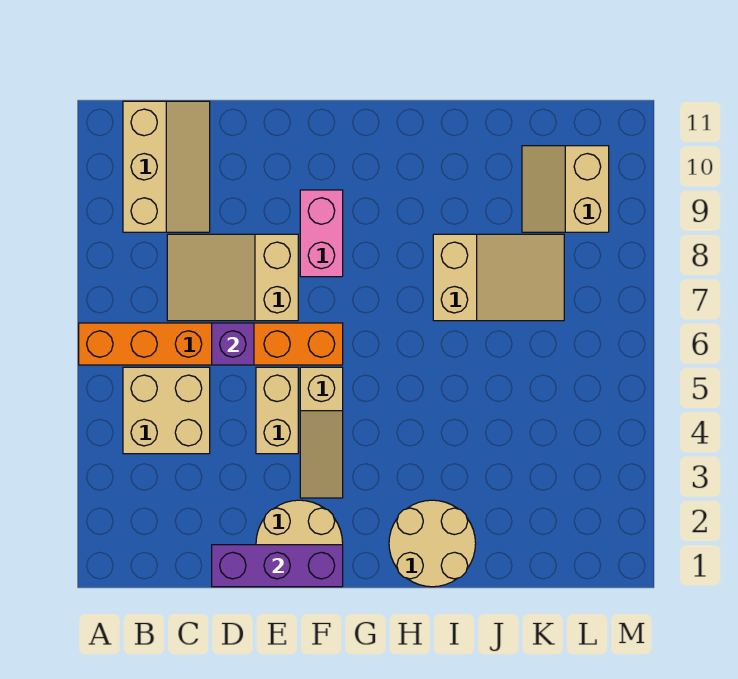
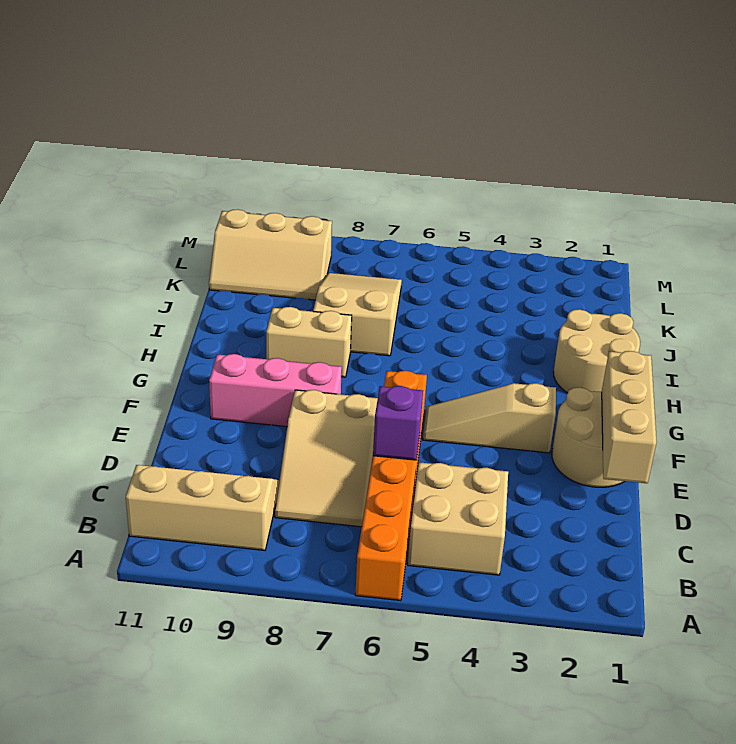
purple brick D1:F1 level 2 -> tan brick D1:F1 level 2
tan brick E4:E5 level 1 -> tan brick H8:H9 level 1
tan slope F3:F5 level 1 top 5 -> tan slope F3:F5 level 1 top 3
pink brick F8:F9 level 1 -> pink brick F8:F10 level 1
tan slope K9:L10 level 1 top L -> tan slope K9:L11 level 1 top L

